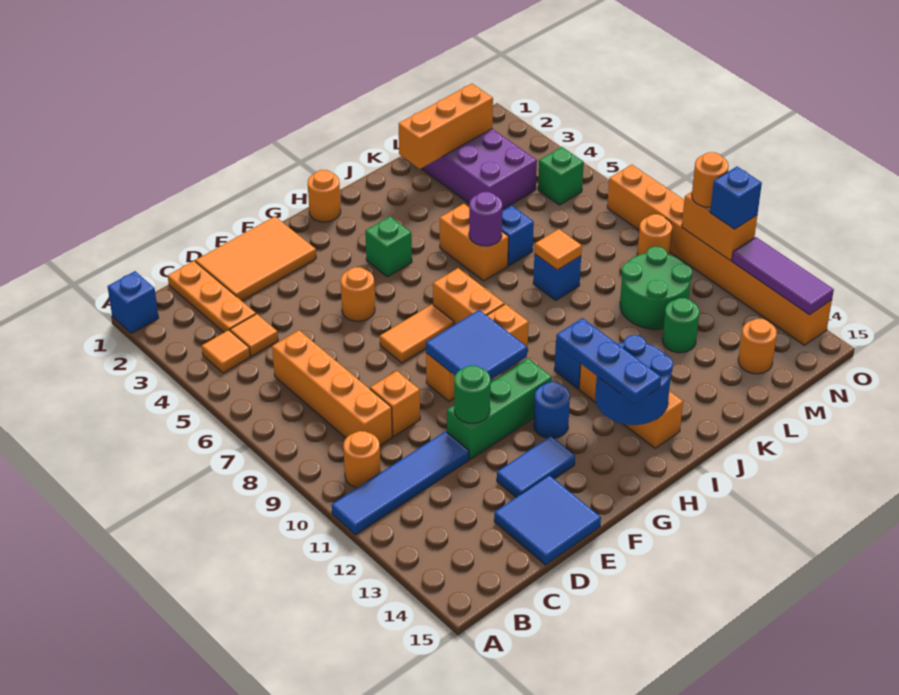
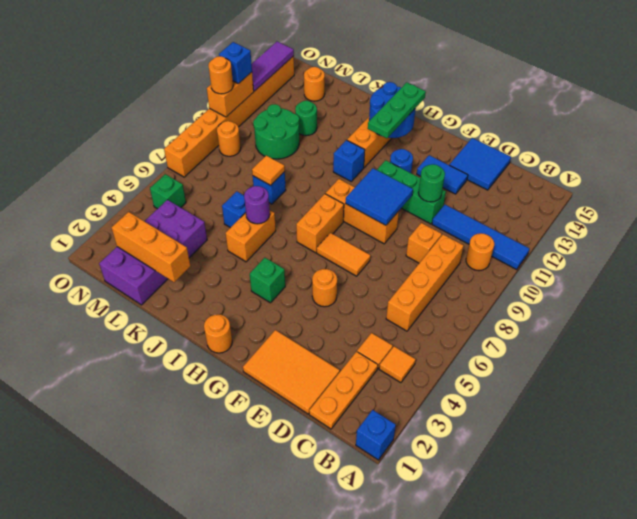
blue plate H12:H14 level 3 -> green plate H12:H14 level 3

